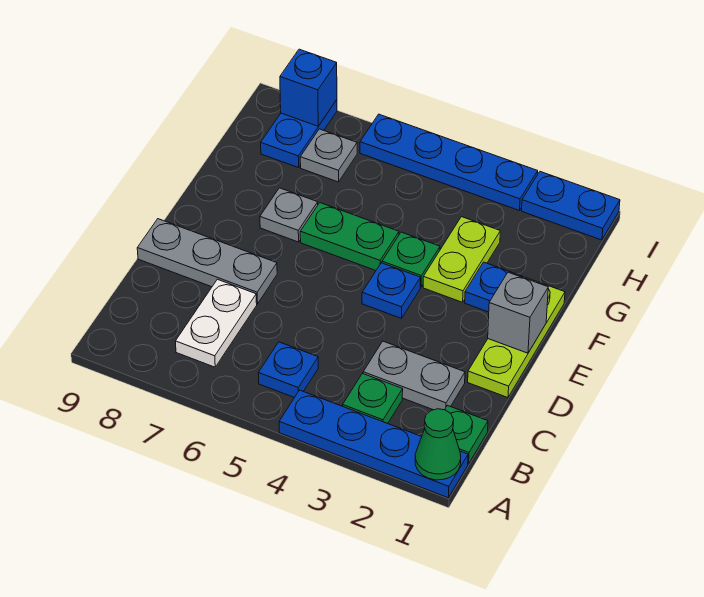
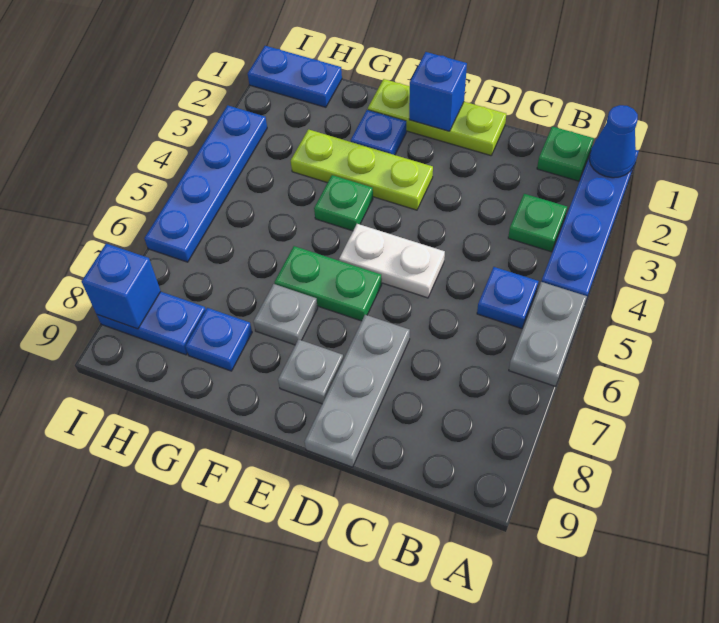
green cone A1 level 2 -> blue cone A1 level 2
white plate B7:C7 level 1 -> white plate D5:E5 level 1
grey plate C2:C3 level 1 -> grey plate A5:A6 level 1
grey brick E1 level 2 -> blue brick E1 level 2
blue plate E4 level 1 -> blue plate G8 level 1
lime plate F3:G3 level 1 -> lime plate E3:G3 level 1
green plate F5:F6 level 1 -> green plate E6:F6 level 1
grey plate H7 level 1 -> grey plate E8 level 1
blue plate I1:I2 level 1 -> blue plate H1:I1 level 1

